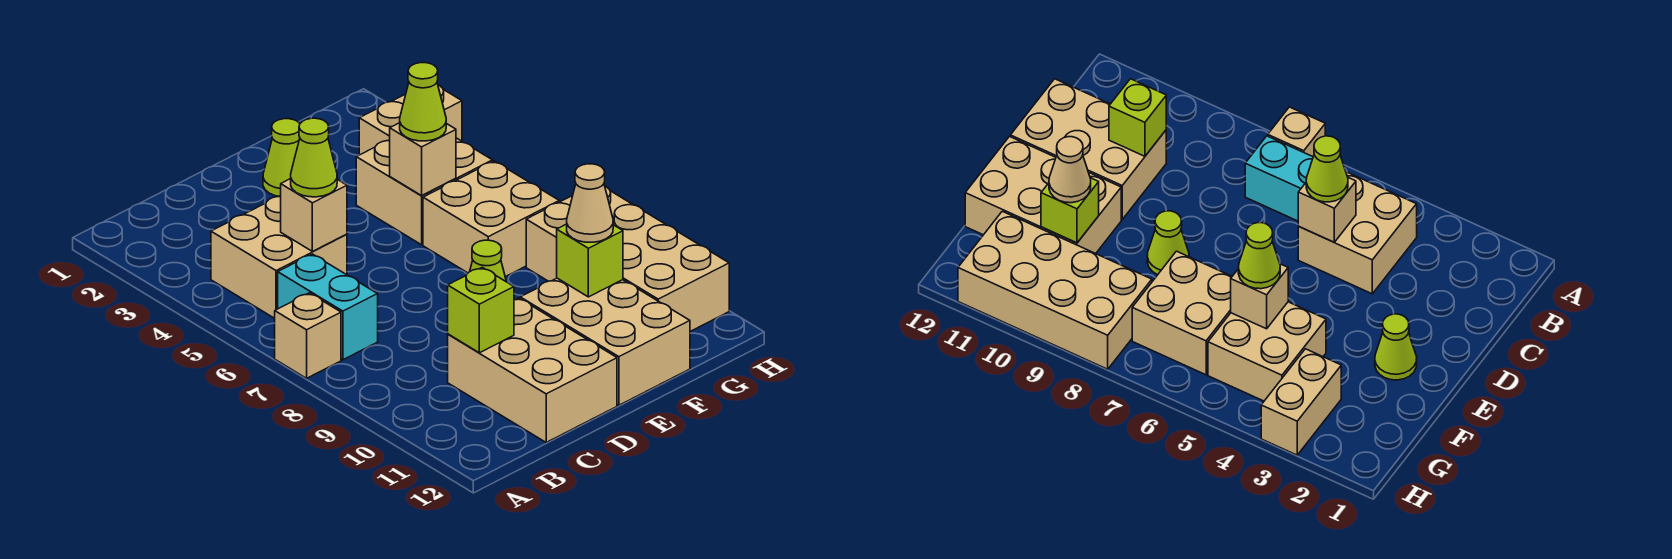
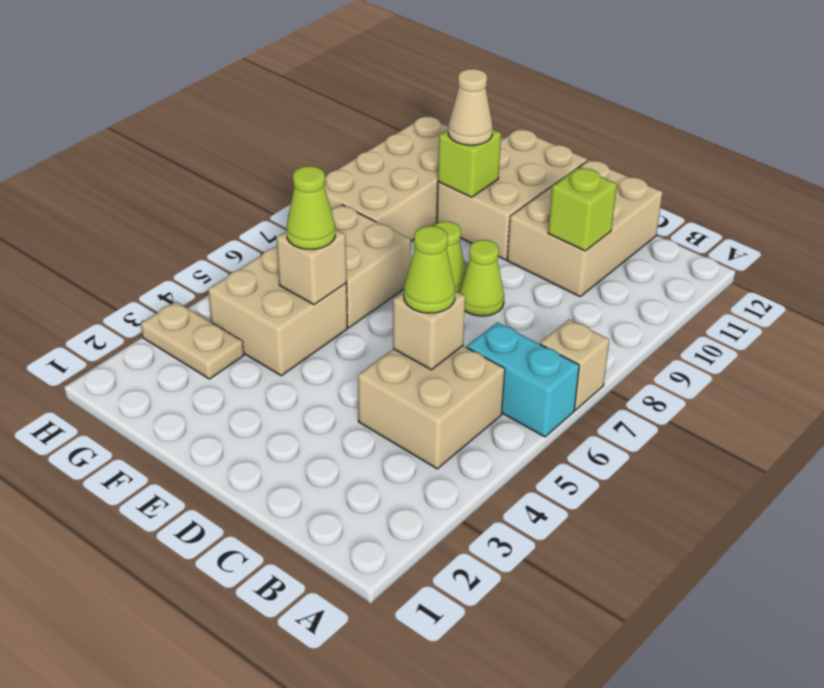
cyan brick B6:B7 level 1 -> cyan brick A6:B6 level 1
lime cone E2 level 1 -> lime cone D8 level 1
tan brick G3:H3 level 1 -> tan plate G3:H3 level 1

